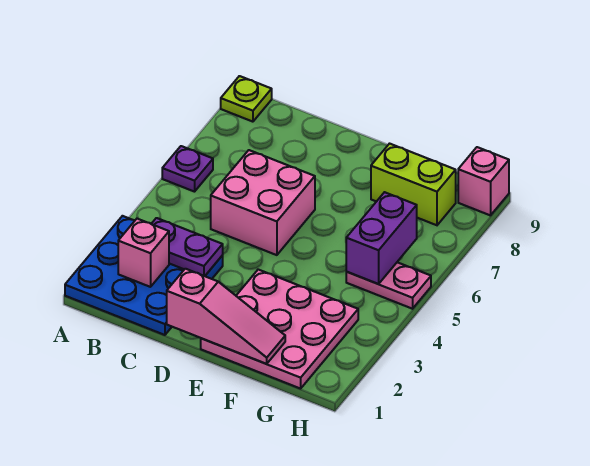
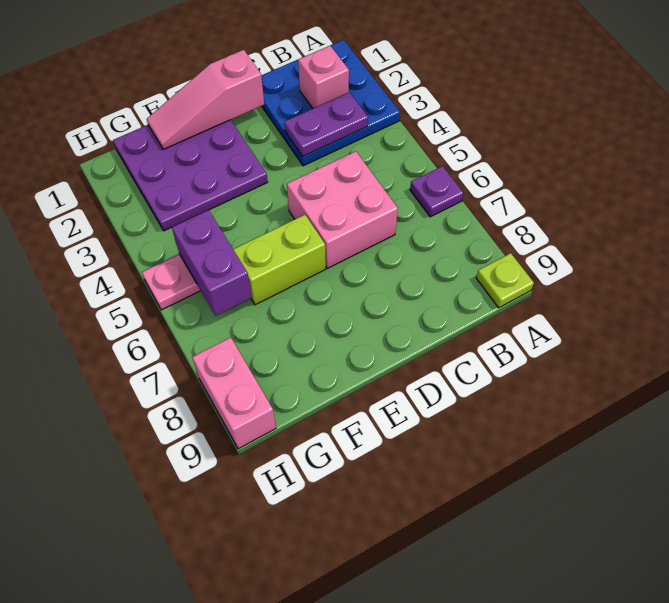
pink plate E1:G3 level 1 -> purple plate E1:G3 level 1
lime brick F8:G8 level 1 -> lime brick E6:F6 level 1
pink brick H9 level 1 -> pink brick H8:H9 level 1

